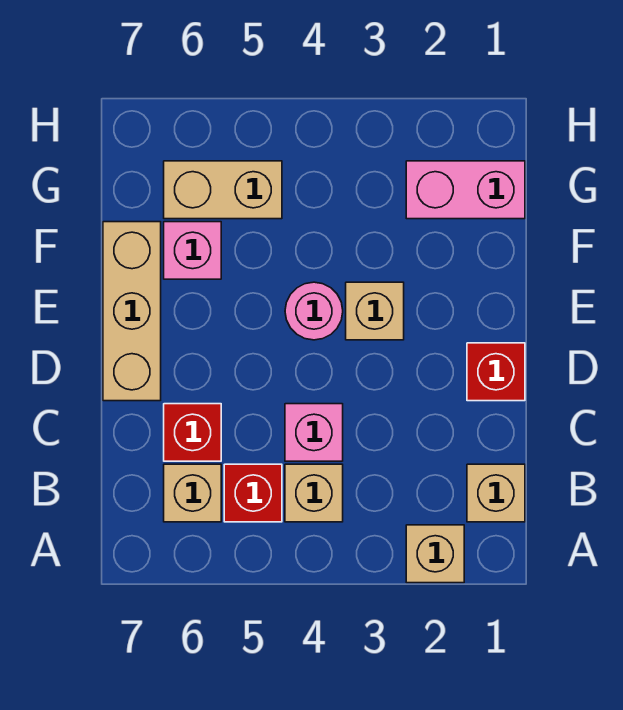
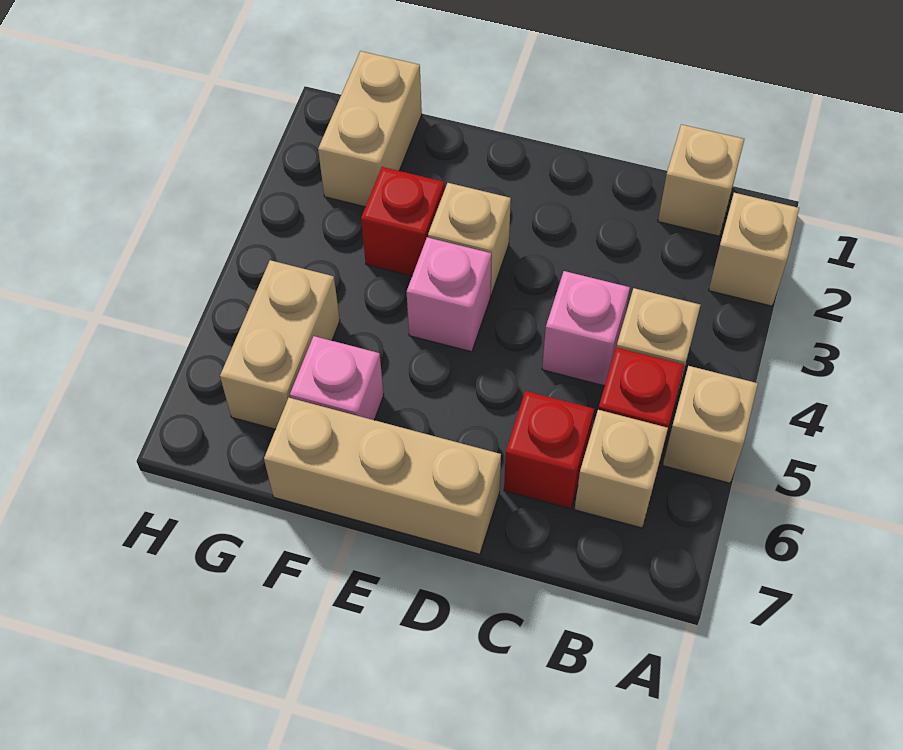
none -> tan brick A5 level 1
red brick D1 level 1 -> red brick F3 level 1
pink round brick E4 level 1 -> pink brick E4 level 1
pink brick G1:G2 level 1 -> tan brick G1:G2 level 1

